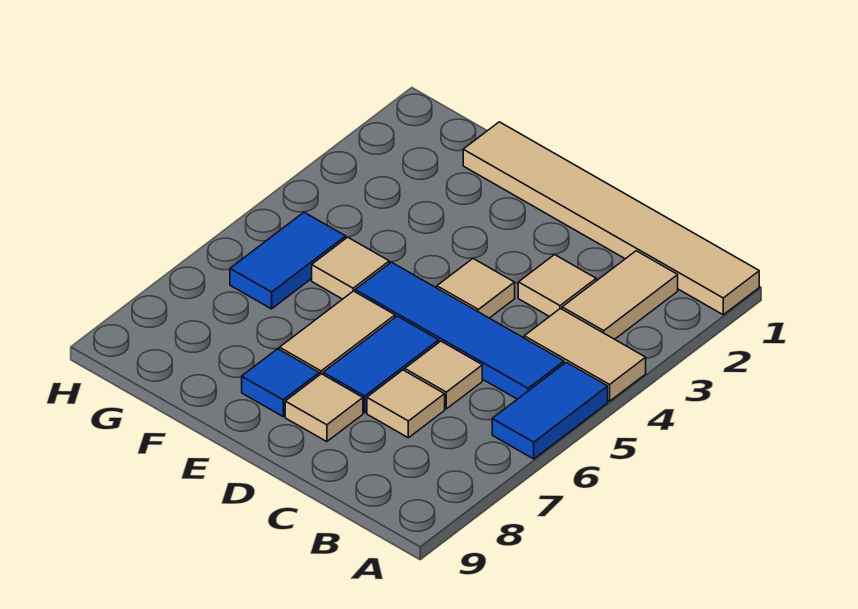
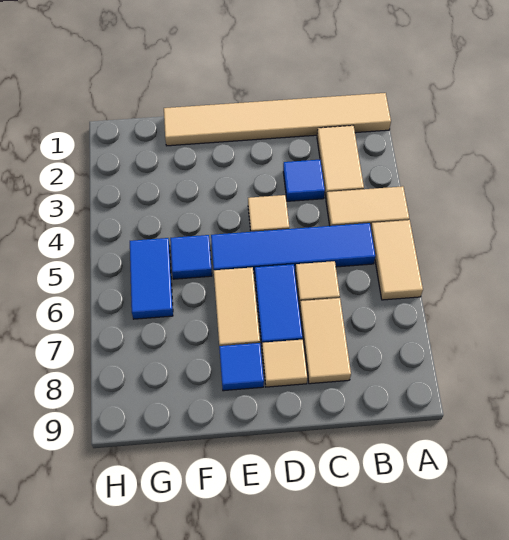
blue tile A5:A6 level 1 -> tan tile A5:A6 level 1
tan tile C3 level 1 -> blue tile C3 level 1
tan tile C7 level 1 -> tan tile C7:C8 level 1
tan tile F5 level 1 -> blue tile F5 level 1

